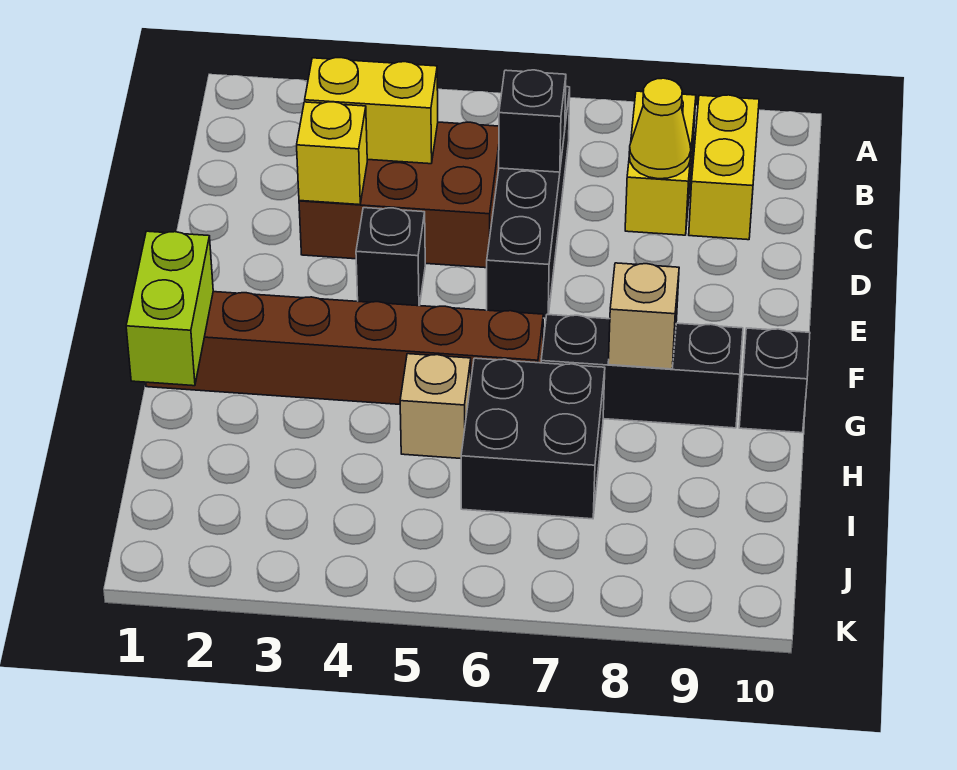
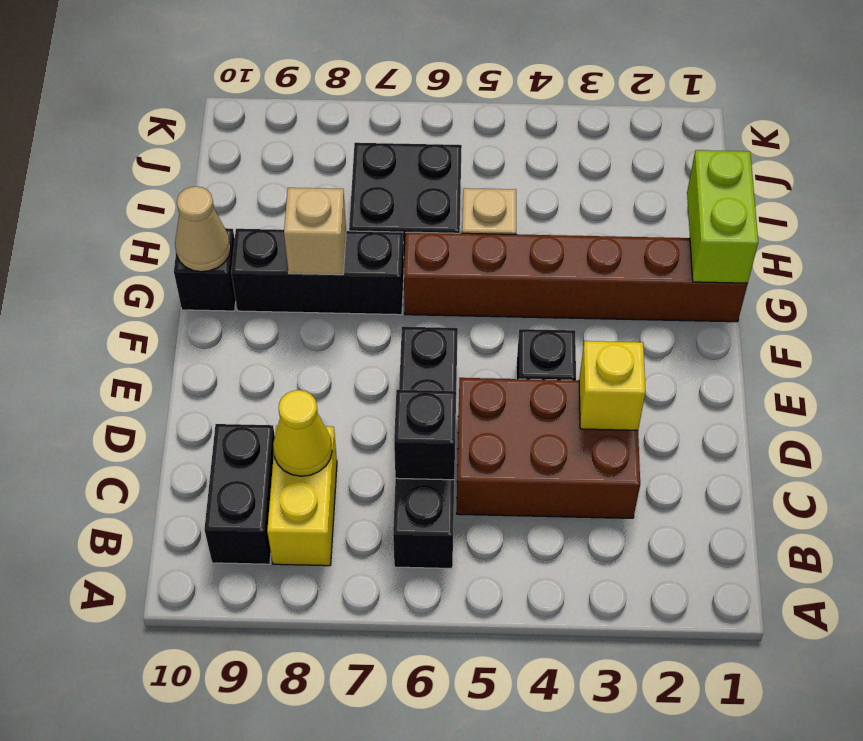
yellow brick B9:C9 level 1 -> black brick B9:C9 level 1
yellow brick C3:C4 level 2 -> none
none -> tan cone G10 level 2

